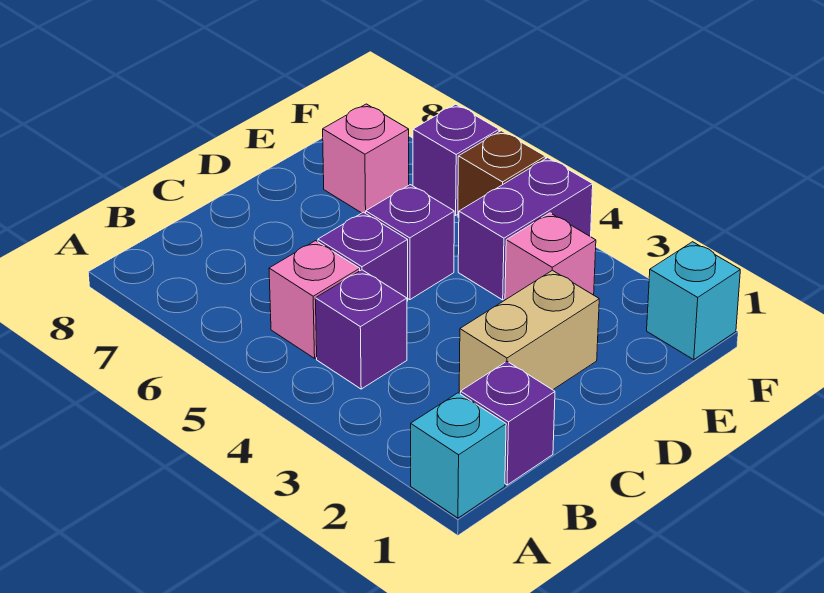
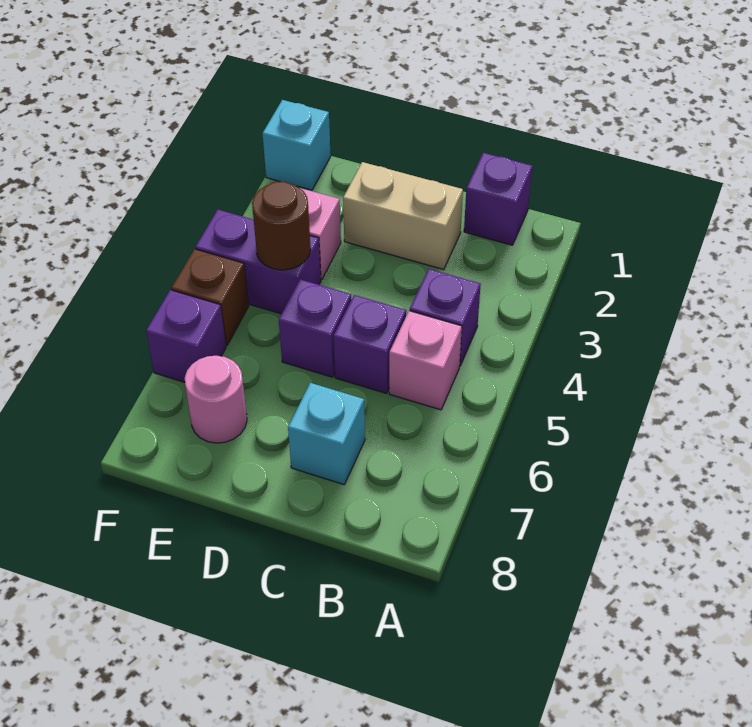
cyan brick A1 level 1 -> cyan brick C7 level 1
none -> brown round brick E4 level 2
pink brick E7 level 1 -> pink round brick E7 level 1

